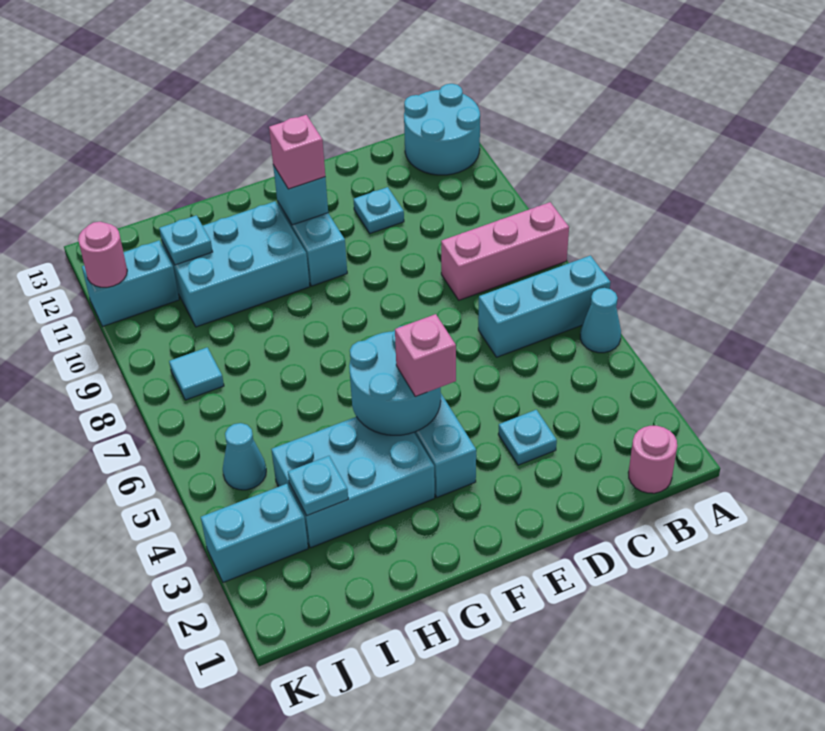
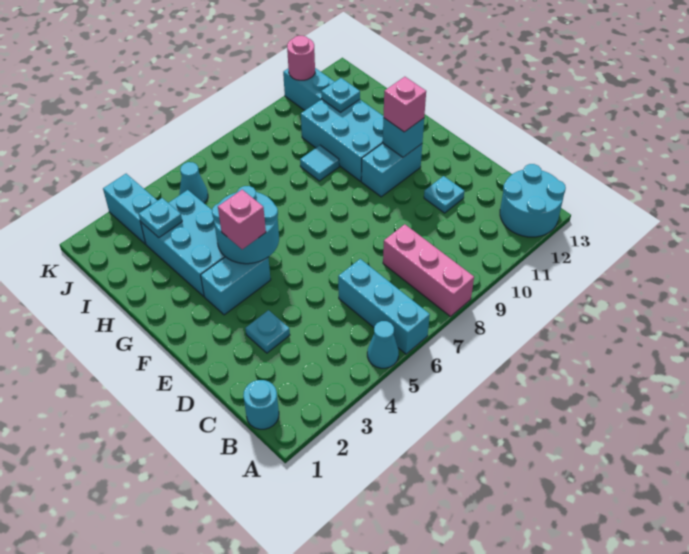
pink round brick B1 level 1 -> cyan round brick B1 level 1
cyan tile J8 level 1 -> cyan tile H9 level 1

